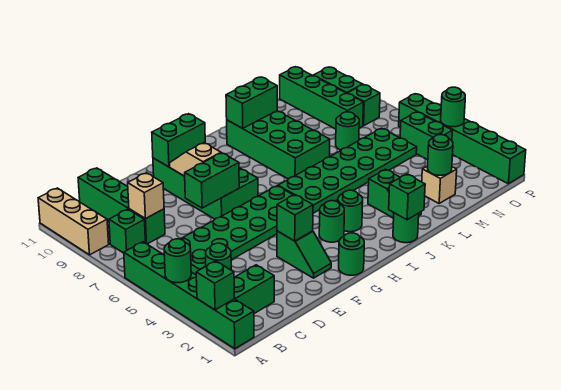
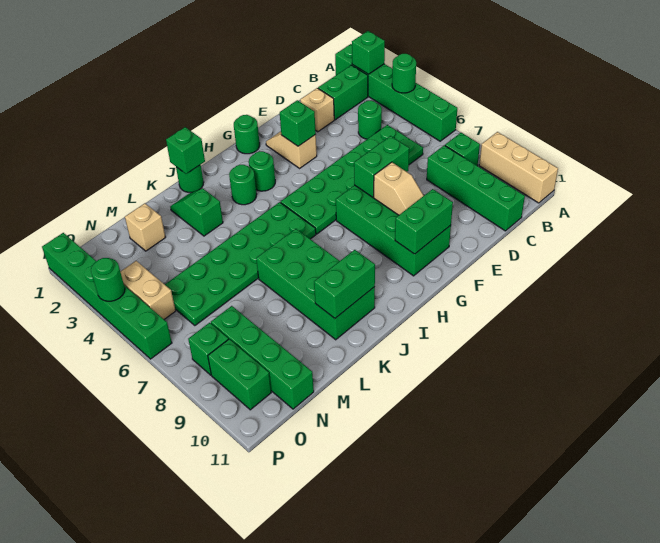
tan brick C8 level 2 -> tan brick D2 level 1
green slope F2:F3 level 1 top 3 -> tan slope F2:F3 level 1 top 3
green round brick M2 level 2 -> none
green round brick M7 level 1 -> none
green brick O4:O5 level 1 -> tan brick O4:O5 level 1

